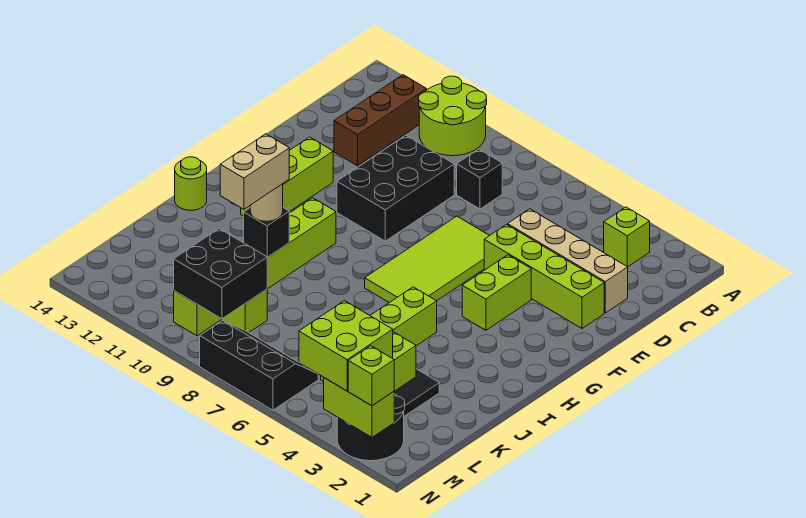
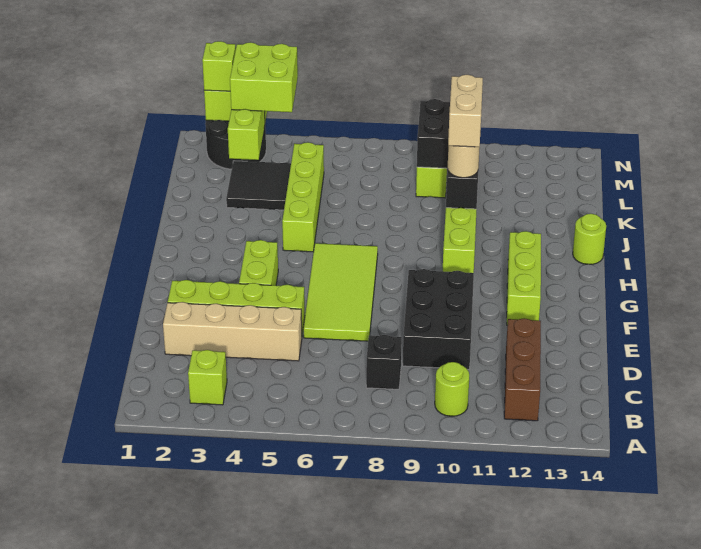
lime round brick A10:B11 level 1 -> lime round brick B10 level 1
black slope M6:N8 level 1 top N -> none

